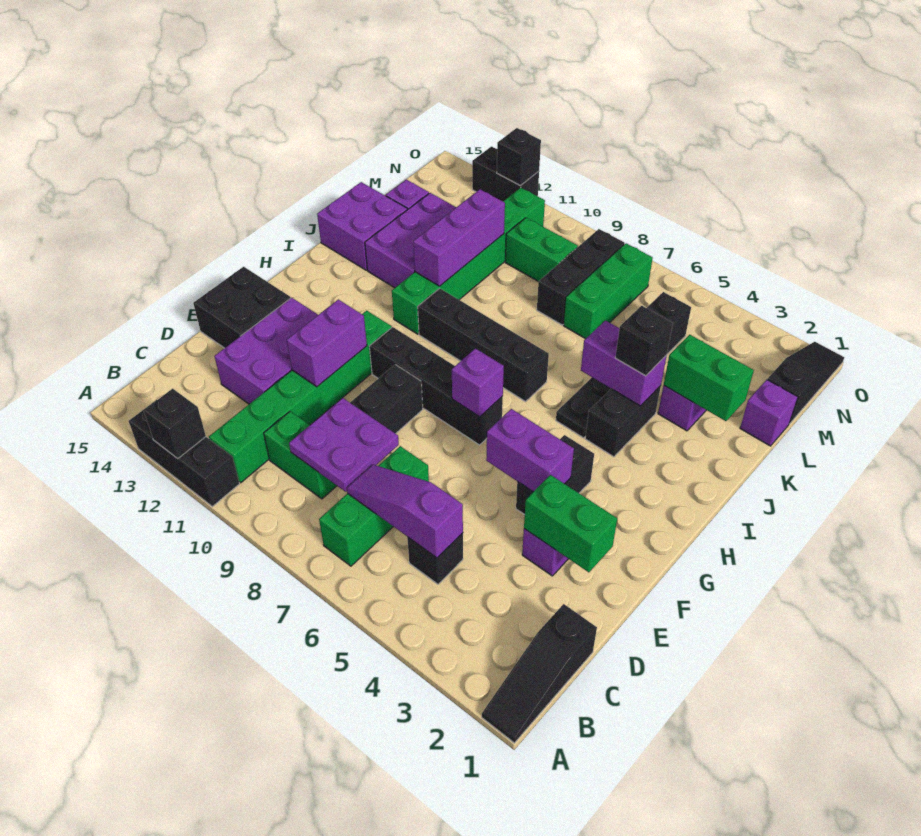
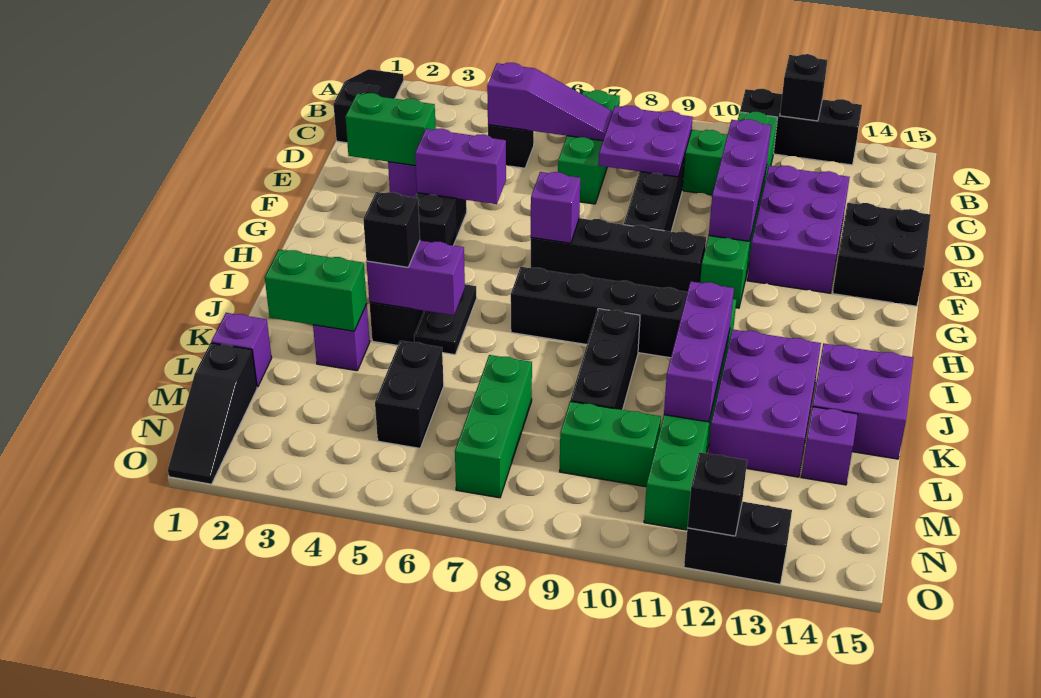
purple brick E11:F11 level 2 -> purple brick D11:F11 level 2
black brick L8:N8 level 1 -> black brick J9:L9 level 1

